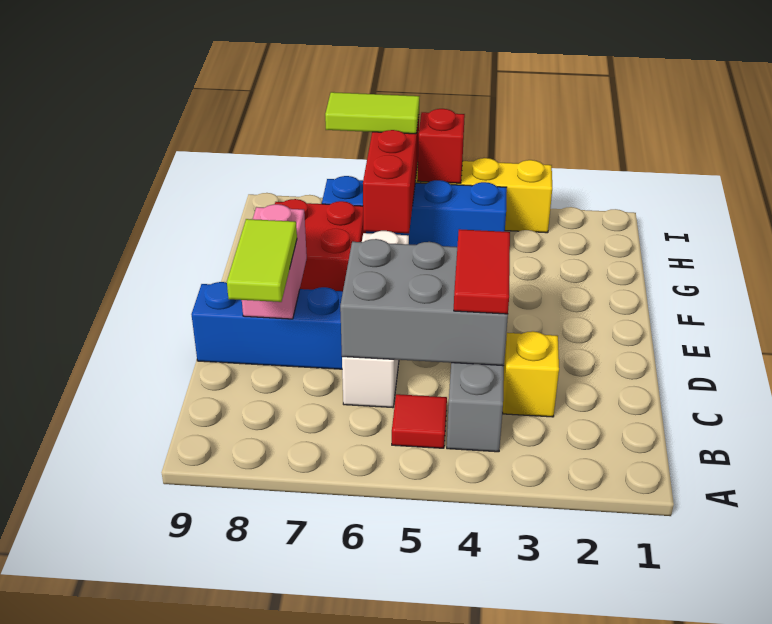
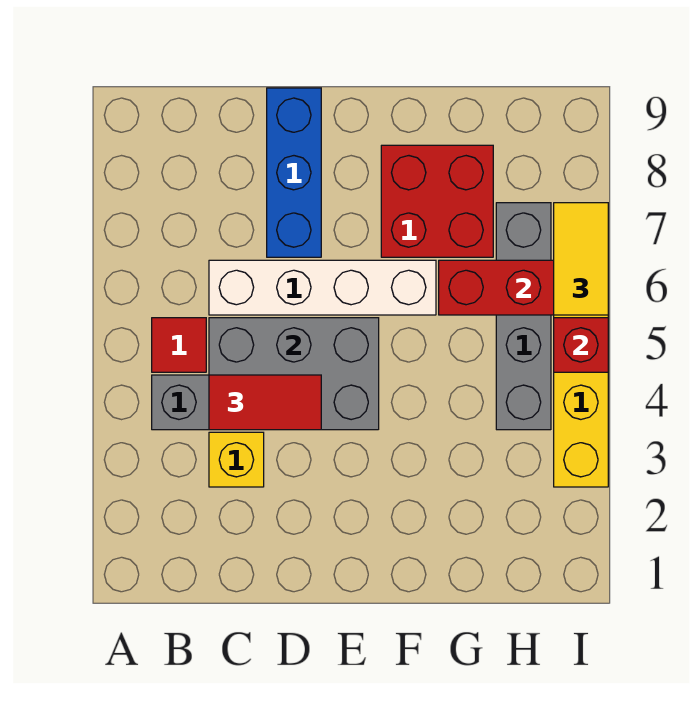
grey brick C4:D6 level 2 -> grey brick C4:E5 level 2
lime tile C8:D8 level 3 -> none
pink brick D8:E8 level 2 -> none
blue brick H4:H7 level 1 -> grey brick H4:H7 level 1
lime tile I6:I7 level 3 -> yellow tile I6:I7 level 3

